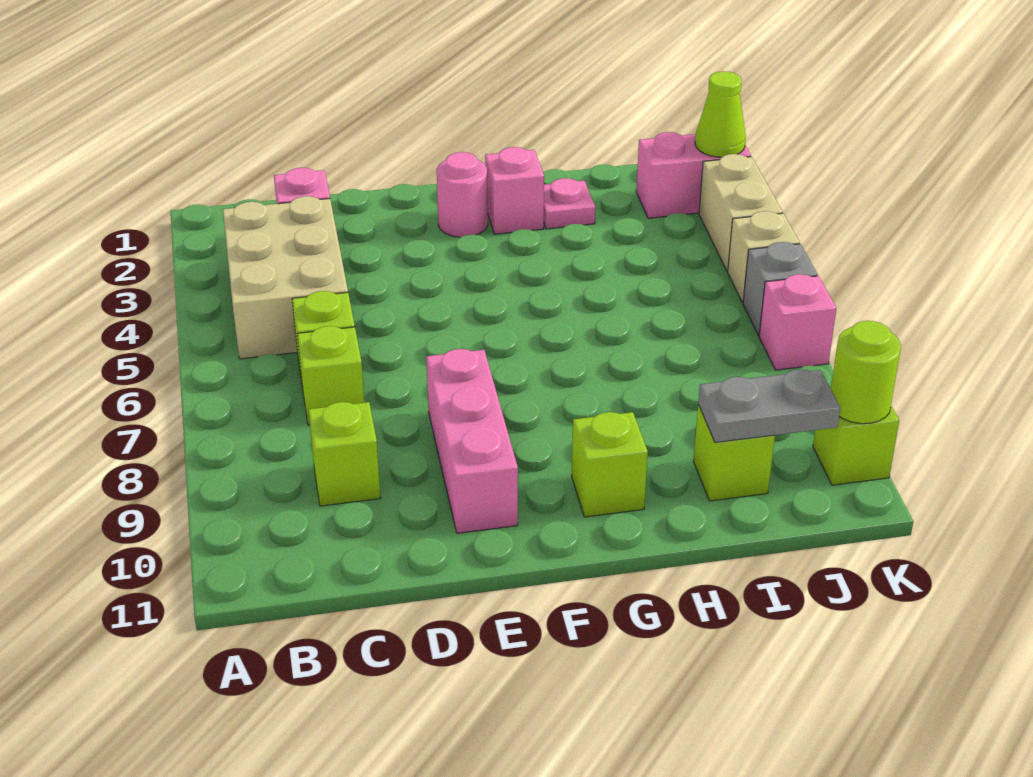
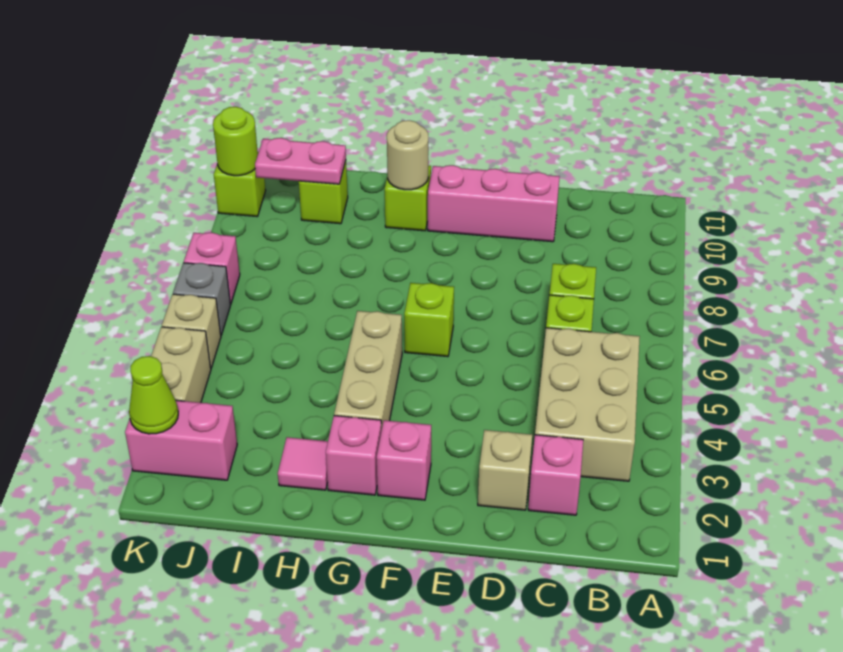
lime brick C9 level 1 -> lime brick F6 level 1
none -> tan brick D2 level 1
pink brick E8:E10 level 1 -> pink brick D10:F10 level 1
pink round brick F2 level 1 -> pink brick F2 level 1
none -> tan brick G3:G5 level 1
none -> tan round brick G10 level 2
pink plate H2 level 1 -> pink tile H2 level 1
grey plate I10:J10 level 2 -> pink plate I10:J10 level 2

